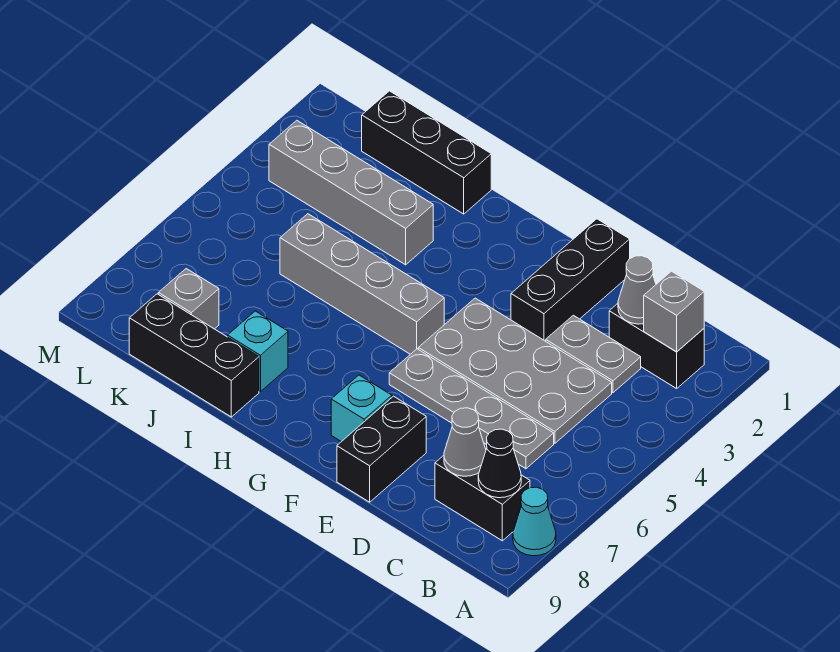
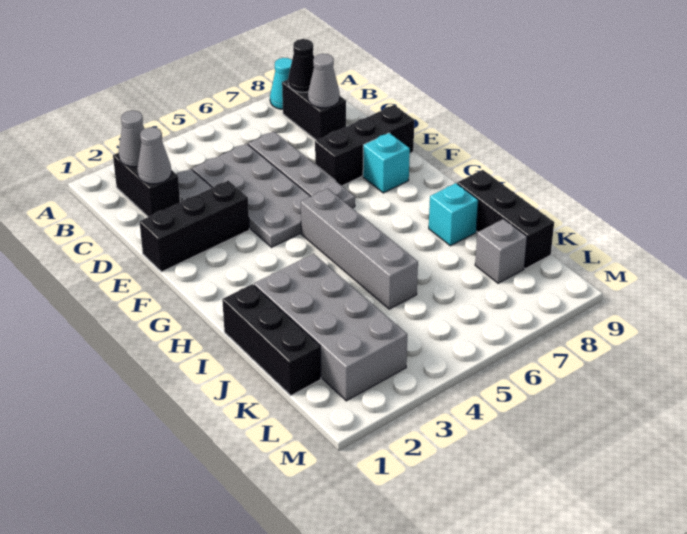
grey brick B2 level 2 -> grey cone B2 level 2
black brick E8:E9 level 1 -> black brick E7:E9 level 1
grey brick I3:L3 level 1 -> grey brick I2:L3 level 1

